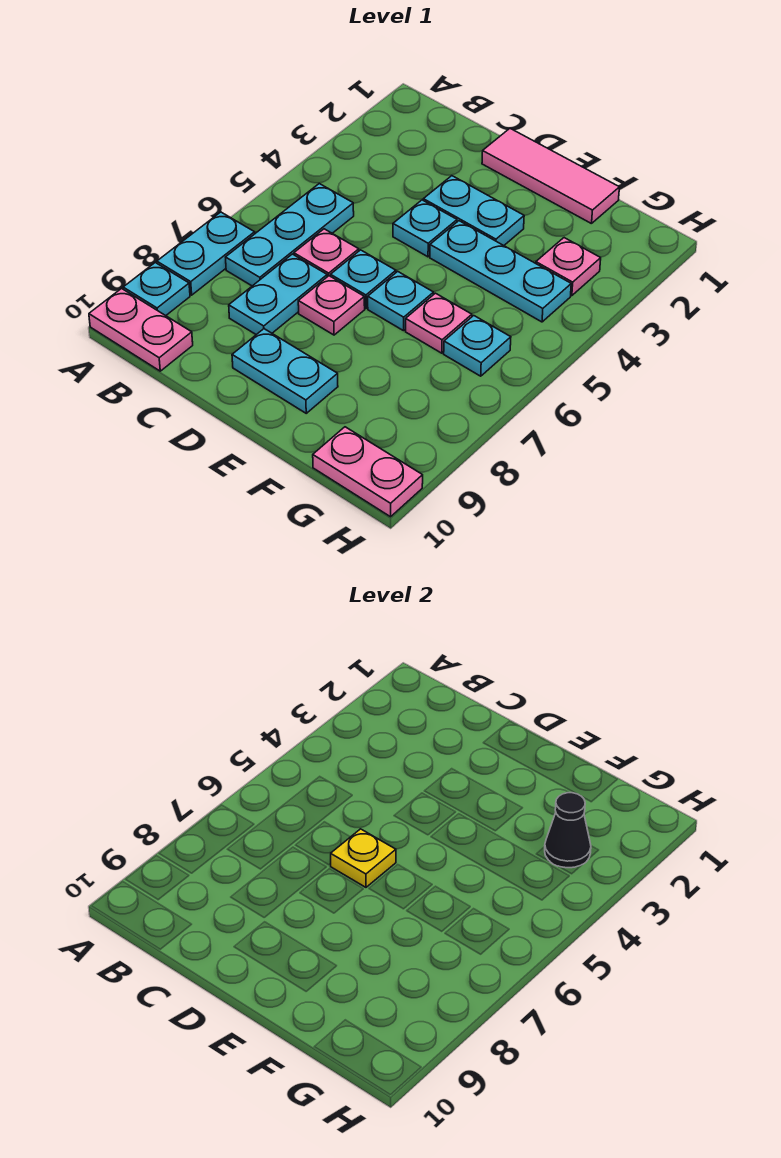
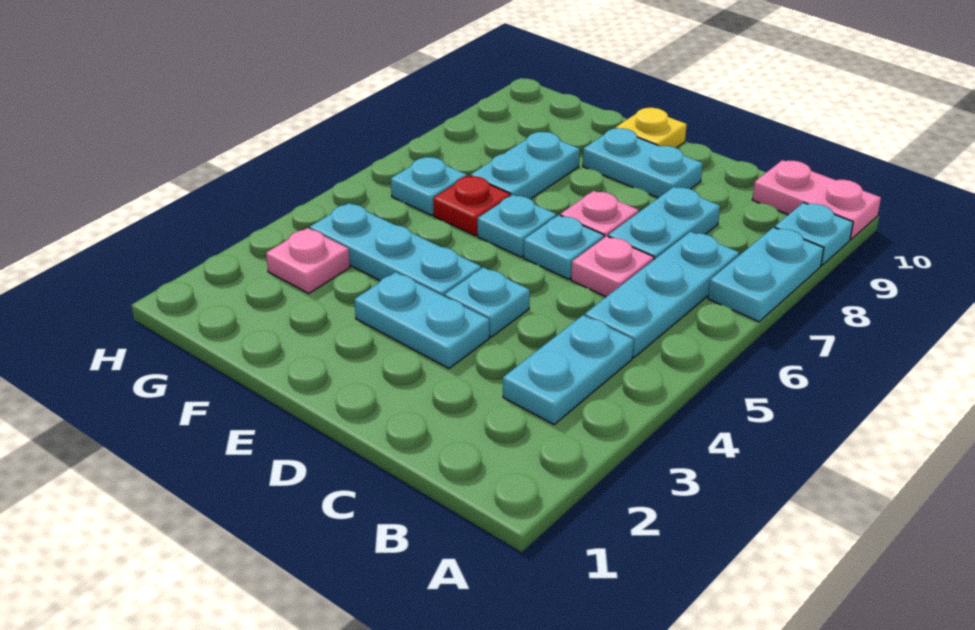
none -> cyan plate B3:B4 level 1
pink tile D1:F1 level 1 -> none
yellow plate D6 level 2 -> yellow plate E10 level 1
pink plate F6 level 1 -> red plate F6 level 1
none -> cyan plate F7:F8 level 1
black cone G3 level 2 -> none
pink plate G10:H10 level 1 -> none

